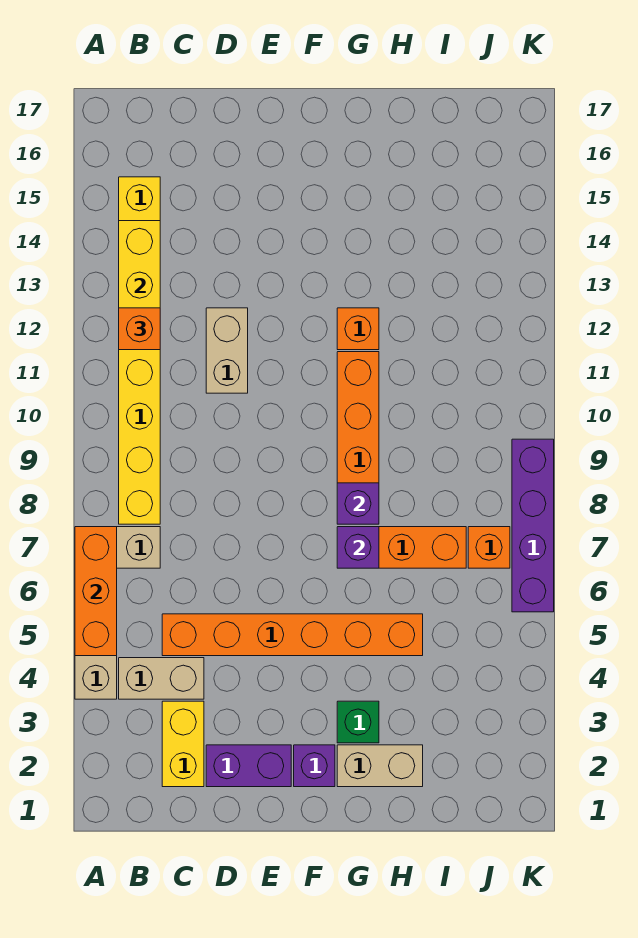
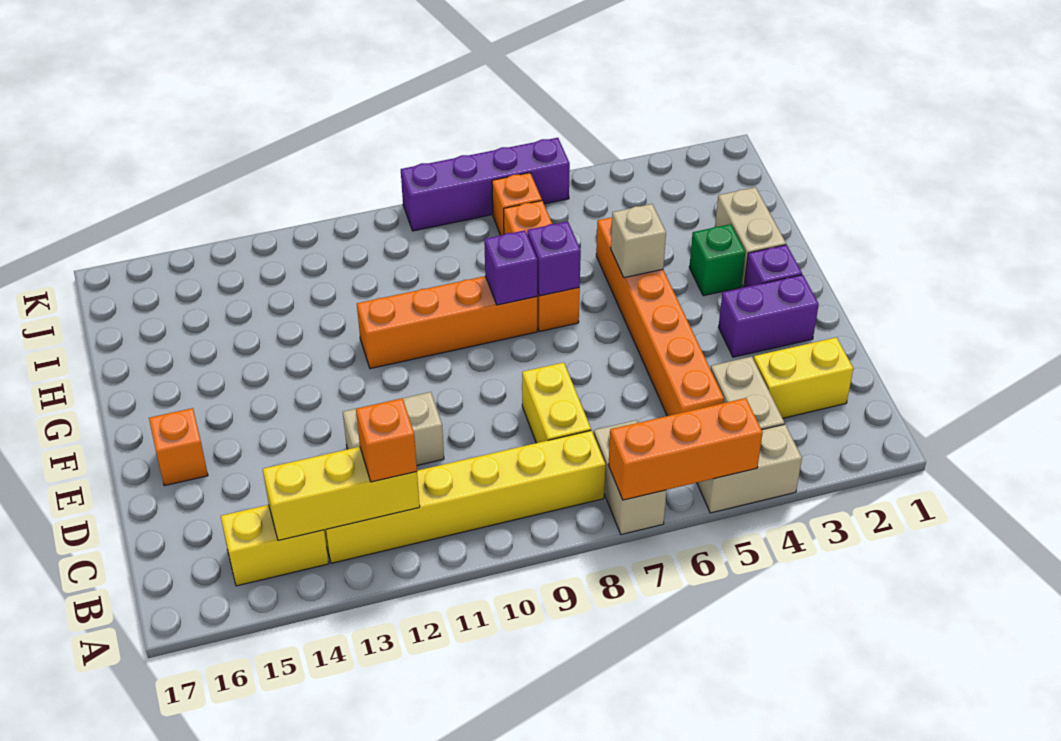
none -> yellow brick C8:D8 level 1
purple brick D2:E2 level 1 -> purple brick E2:E3 level 1
none -> tan brick G5 level 2
orange brick G12 level 1 -> orange brick E16 level 1

